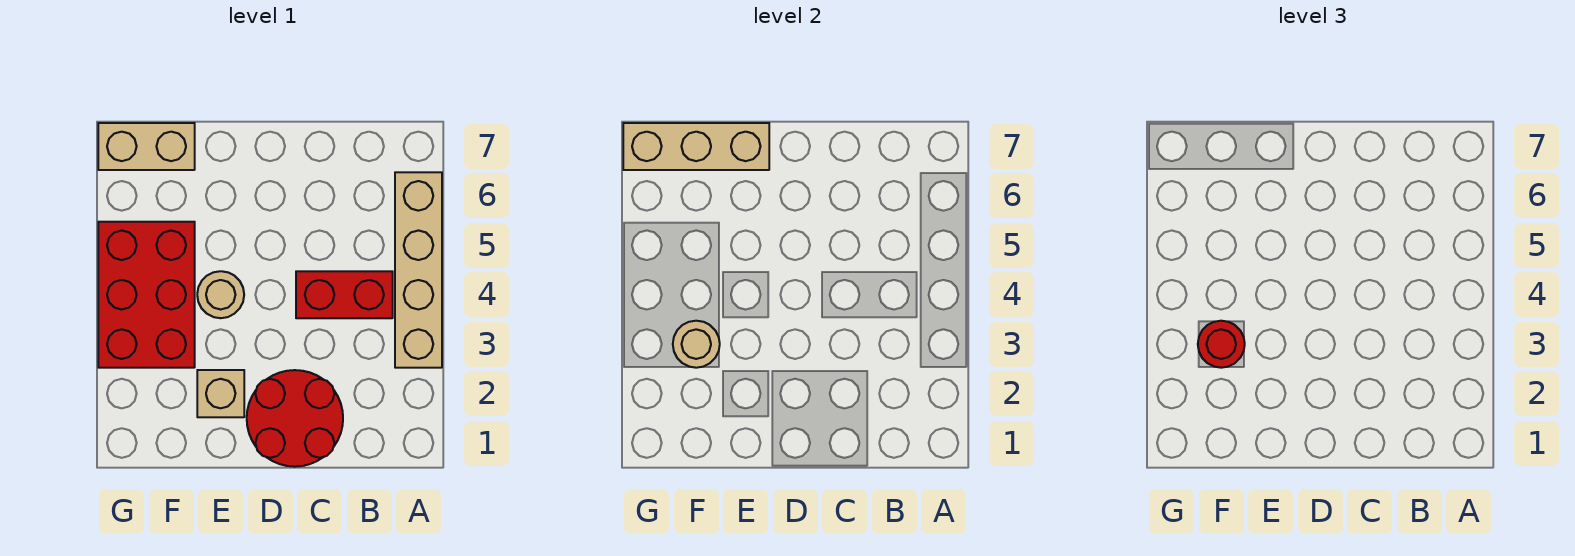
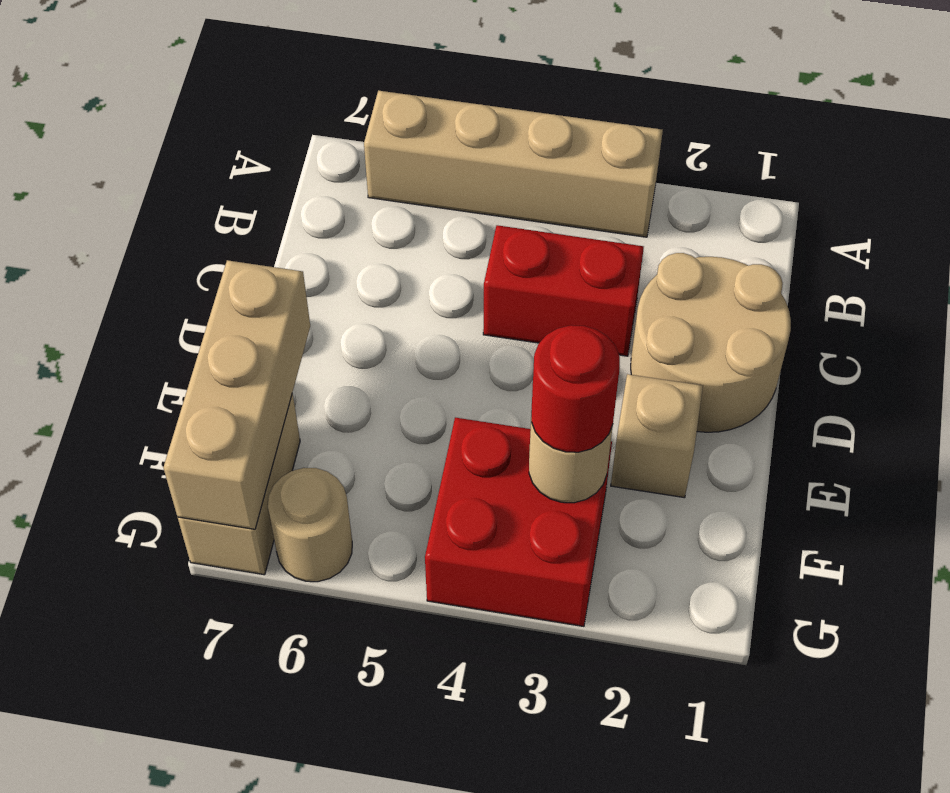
red brick B4:C4 level 1 -> red brick C3:C4 level 1
red round brick C1:D2 level 1 -> tan round brick C1:D2 level 1
tan round brick E4 level 1 -> tan round brick G6 level 1
red brick F3:G5 level 1 -> red brick F3:G4 level 1

